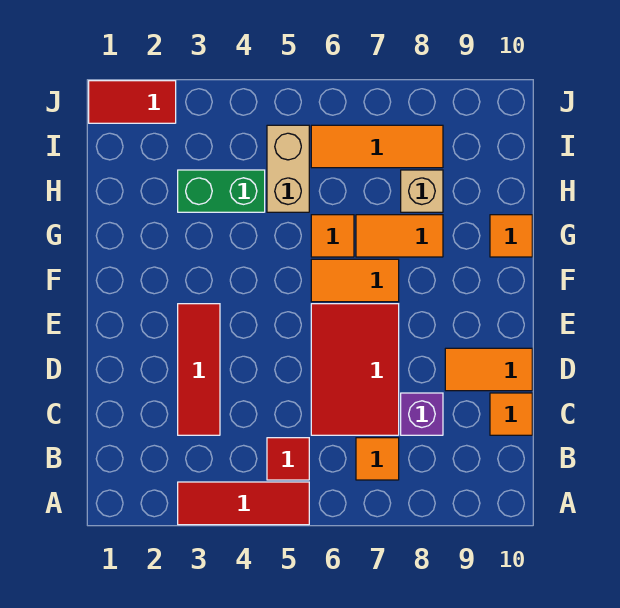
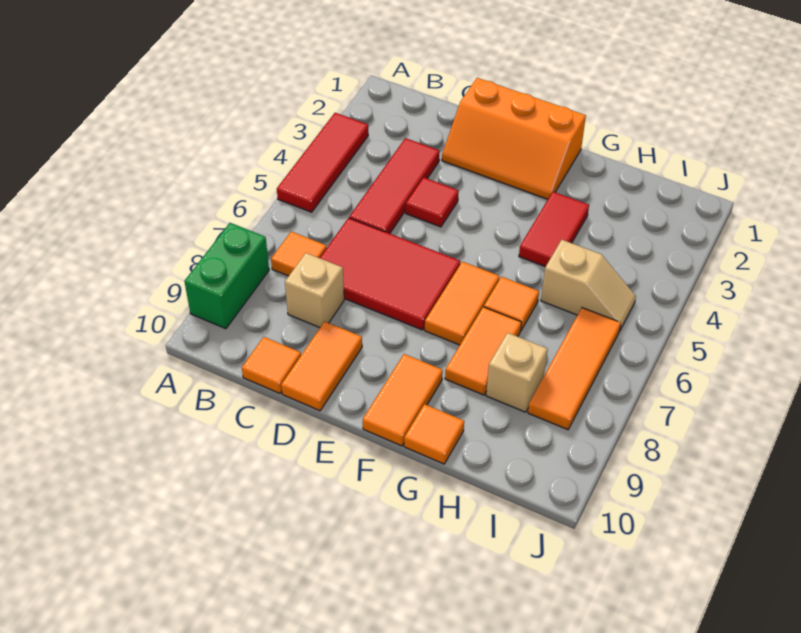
red tile B5 level 1 -> red tile D4 level 1
red tile C3:E3 level 1 -> red tile C3:C5 level 1
purple brick C8 level 1 -> tan brick C8 level 1
none -> orange slope D1:F2 level 1 top 1
none -> orange tile F9:F10 level 1
green brick H3:H4 level 1 -> green brick A8:A9 level 1
tan brick H5:I5 level 1 -> tan slope H5:I5 level 1 top H
red tile J1:J2 level 1 -> red tile G3:G4 level 1

